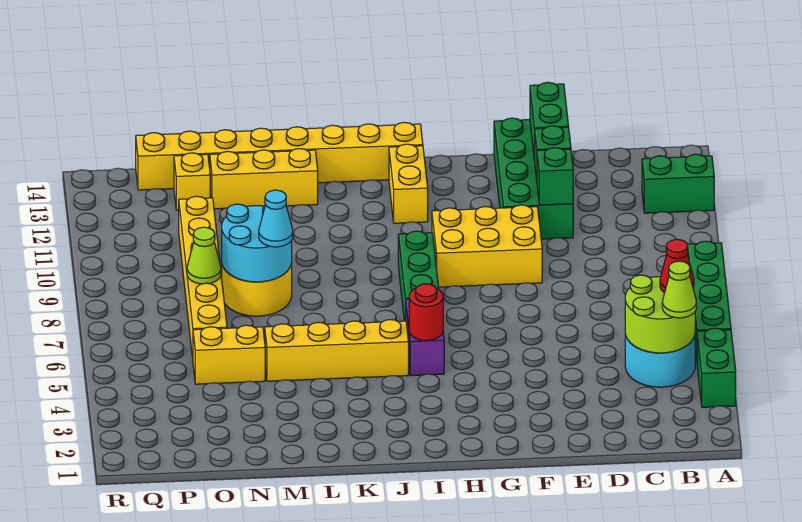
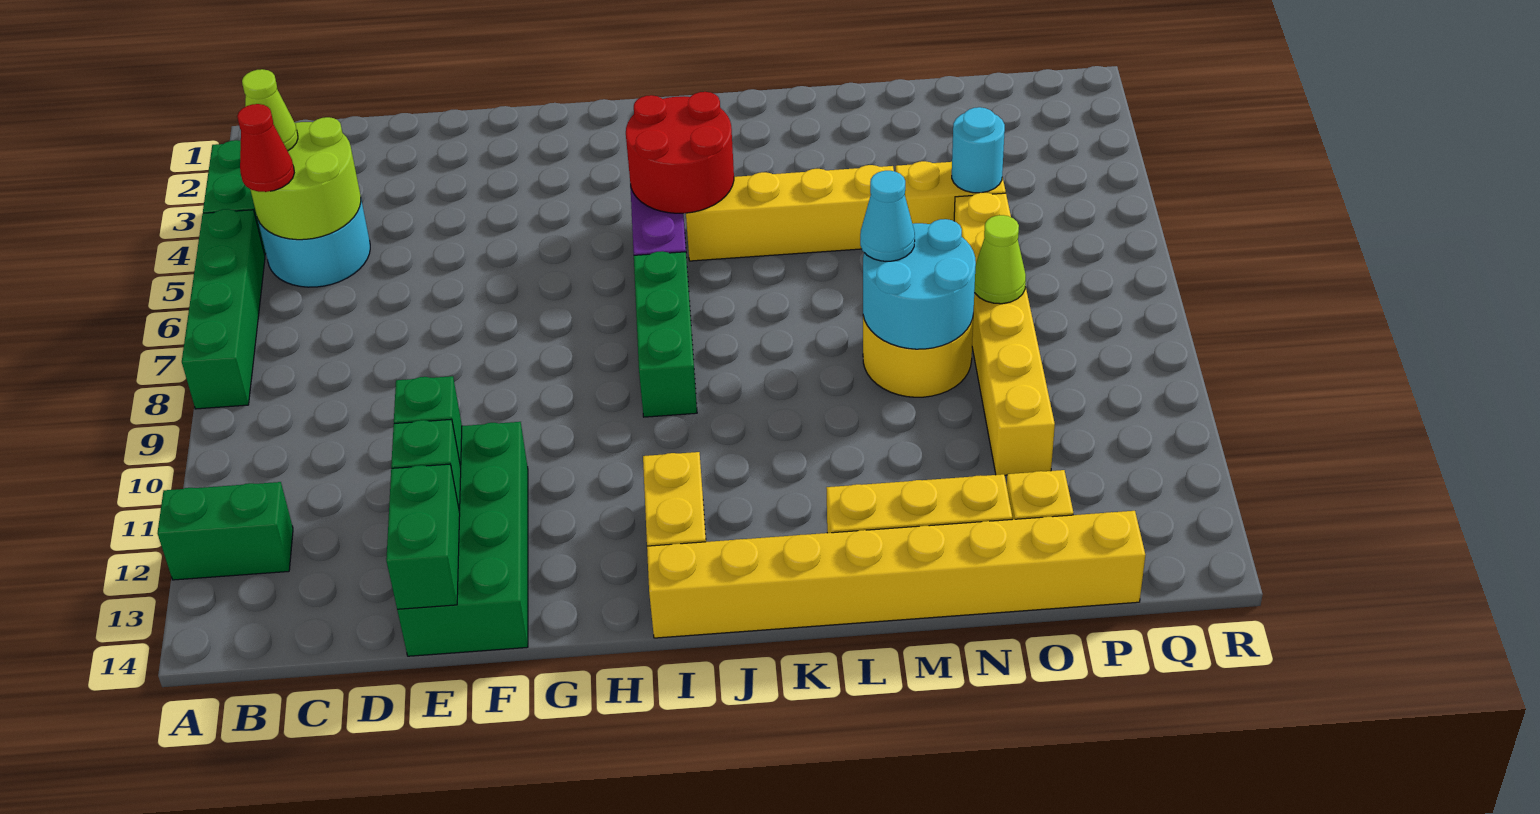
yellow brick F9:H10 level 1 -> none
red round brick I5 level 2 -> red round brick I4:J5 level 2
none -> cyan round brick O5 level 2

